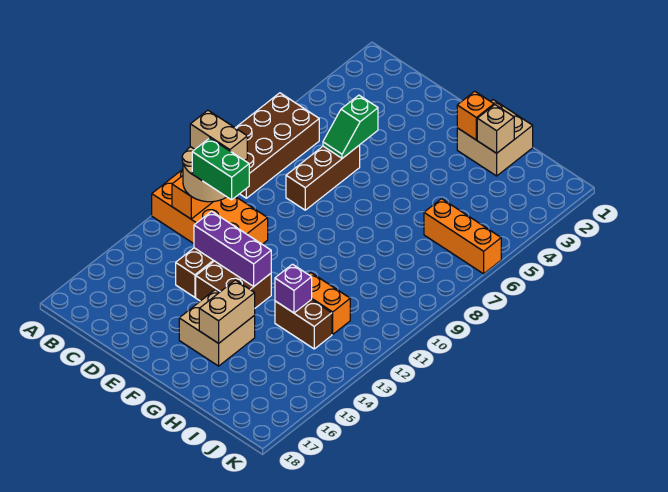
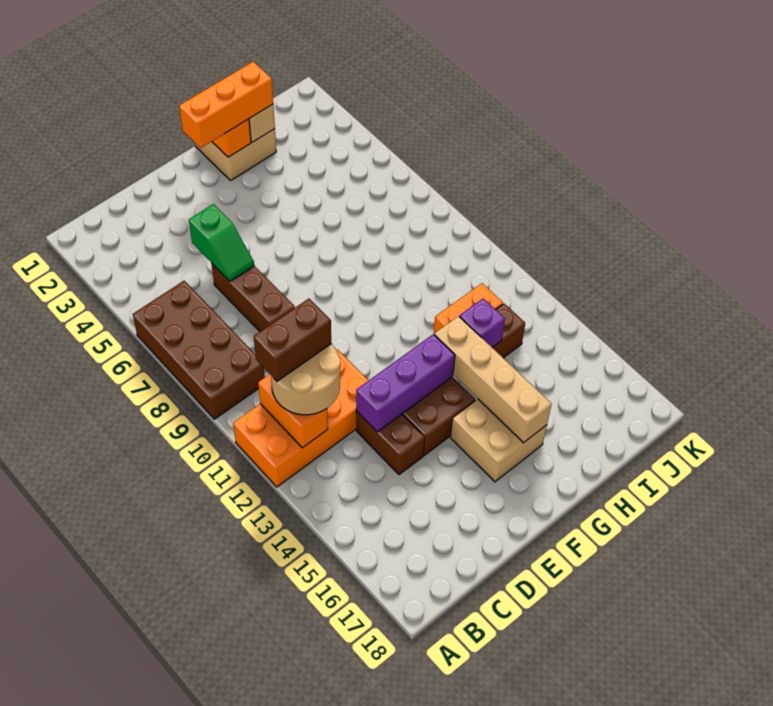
tan brick B11:C11 level 4 -> brown brick B11:C11 level 4
green brick C12:D12 level 4 -> none
tan brick G15:G16 level 2 -> tan brick G13:G16 level 2
orange brick I6:K6 level 1 -> orange brick F2:H2 level 3

